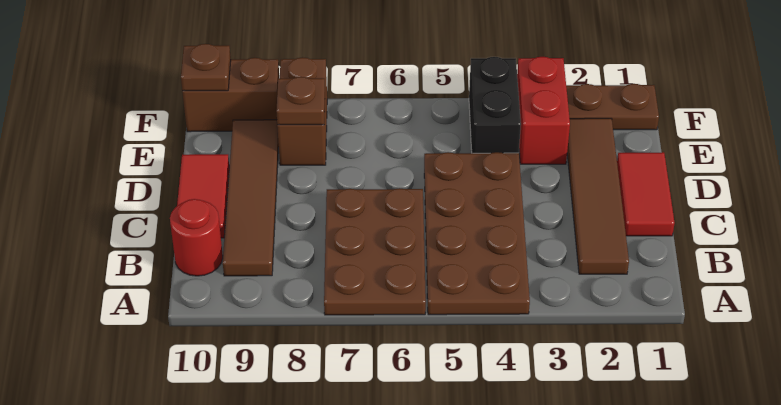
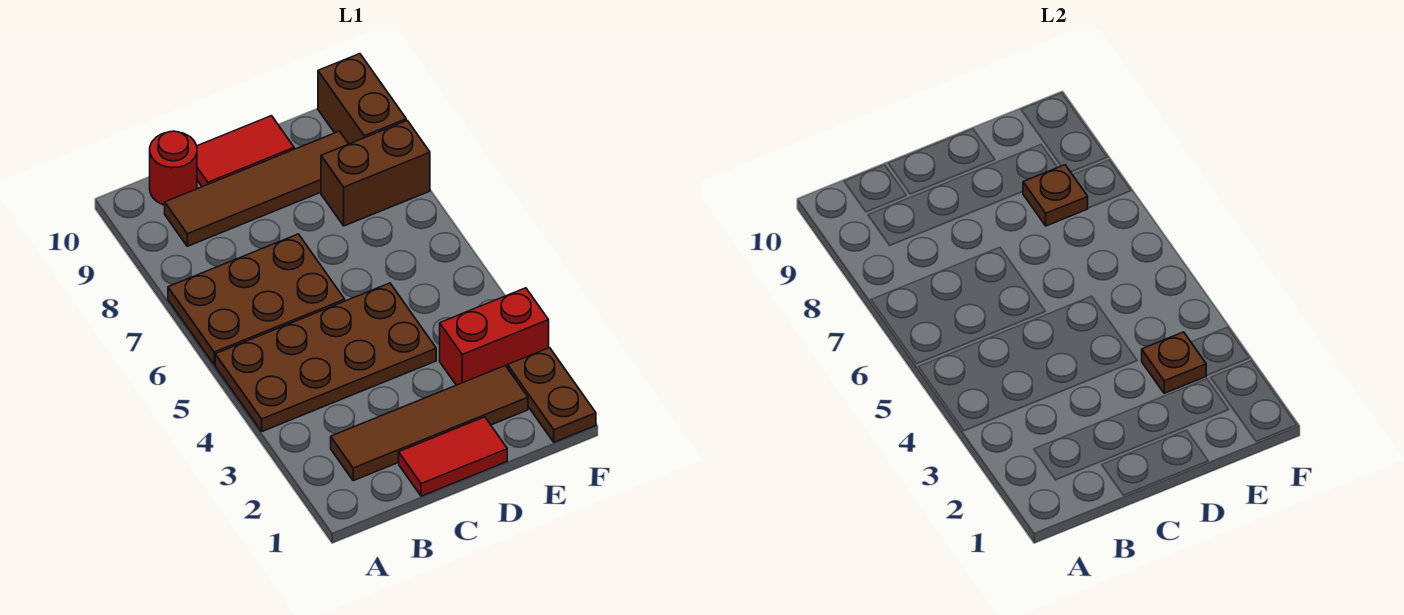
black brick E4:F4 level 1 -> none
brown plate F10 level 2 -> brown plate E3 level 2

